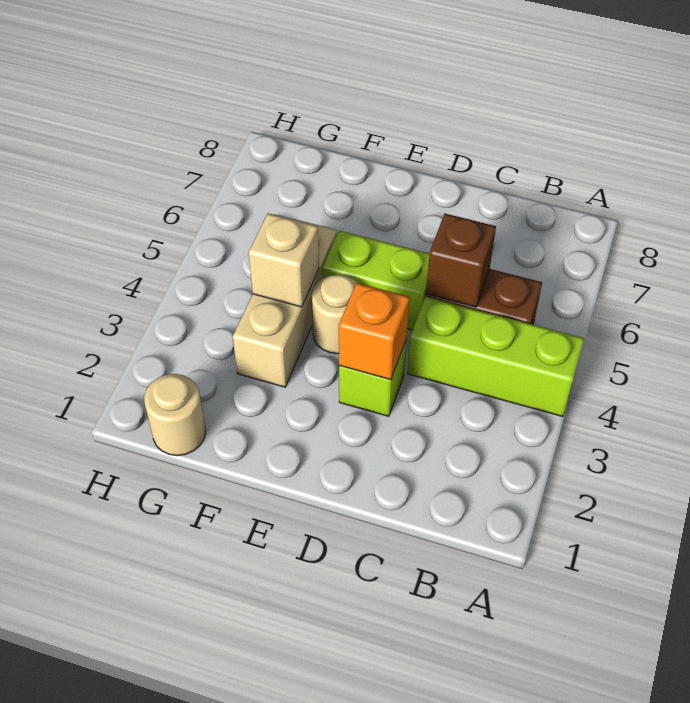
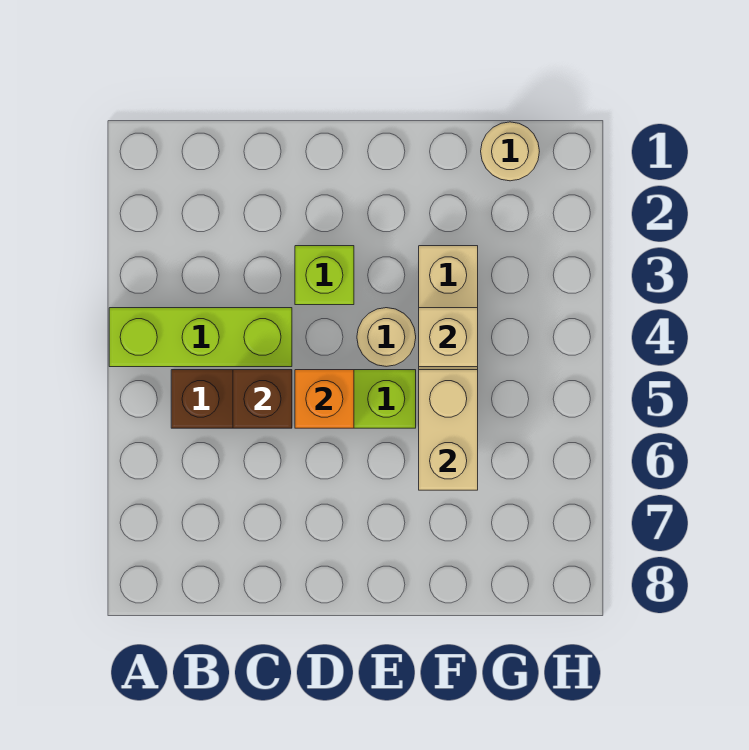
orange brick D3 level 2 -> orange brick D5 level 2
none -> tan brick F5:F6 level 2

